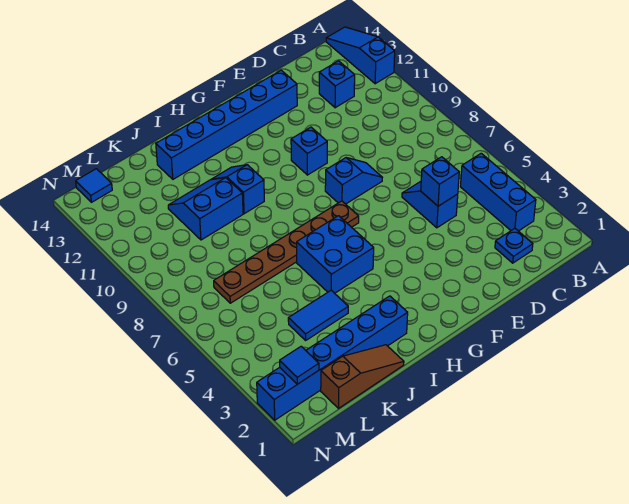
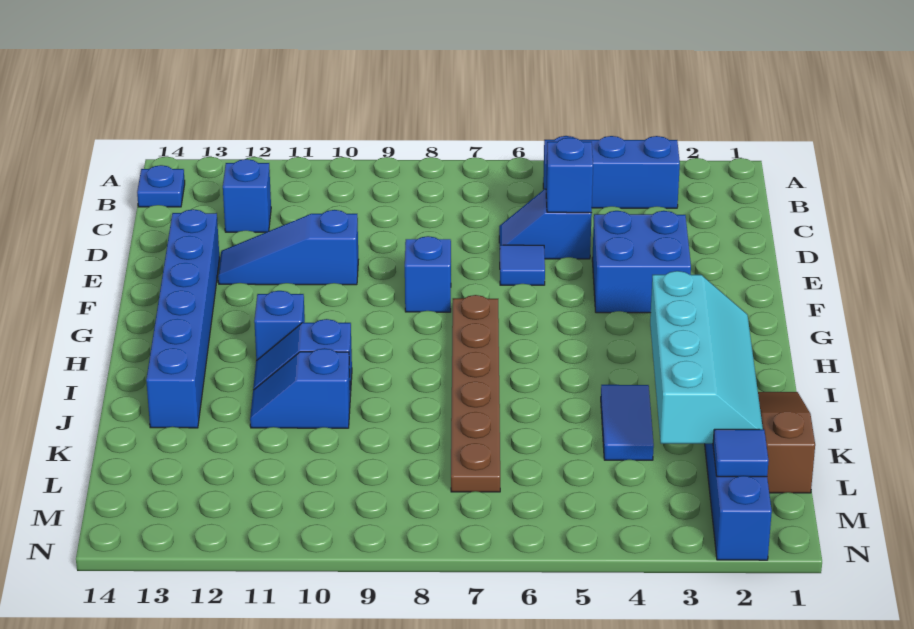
blue slope A12:A14 level 1 top 12 -> blue slope E10:E12 level 1 top 10
blue plate C2 level 1 -> blue plate B14 level 1
blue brick F10 level 1 -> blue brick H11 level 1
blue brick H5:I6 level 1 -> blue brick E3:F4 level 1
none -> cyan slope I2:L3 level 2 top 3
blue slope J10:K11 level 1 top 10 -> blue slope J10:J11 level 1 top 10
blue tile M14 level 1 -> blue tile E6 level 1

